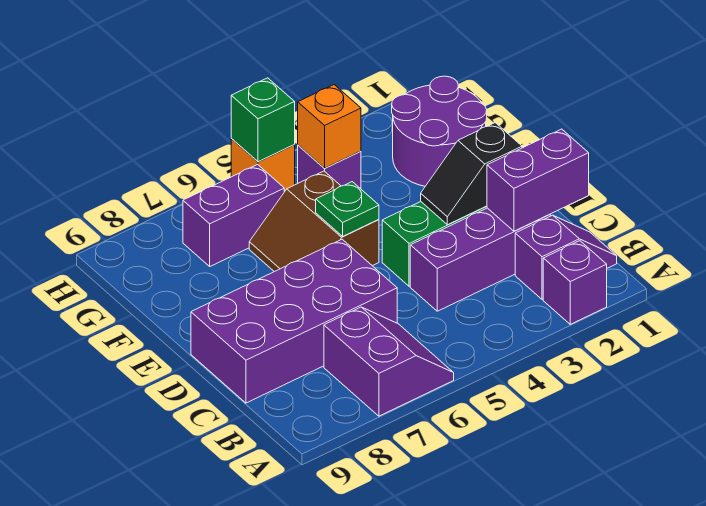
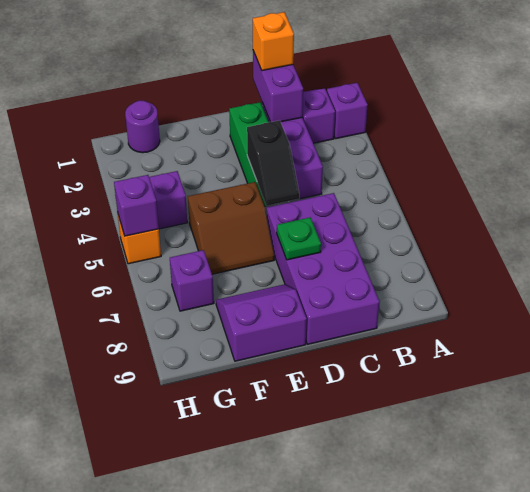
purple slope A6:B7 level 1 top 7 -> purple slope E8:F9 level 1 top 9
black slope D2:D3 level 2 top 2 -> black slope D4:D5 level 2 top 4
green plate E5 level 2 -> green plate D7 level 2
purple round brick F1:G2 level 1 -> purple round brick G1 level 1
orange brick G4 level 2 -> orange brick C1 level 3
purple brick G6:G7 level 1 -> purple brick G7 level 1
green brick H5 level 2 -> purple brick H5 level 2

